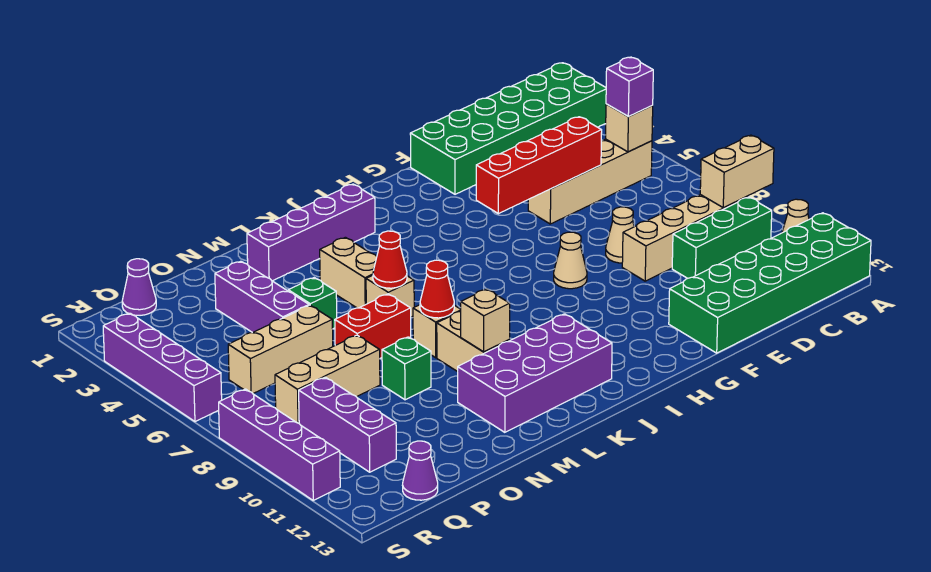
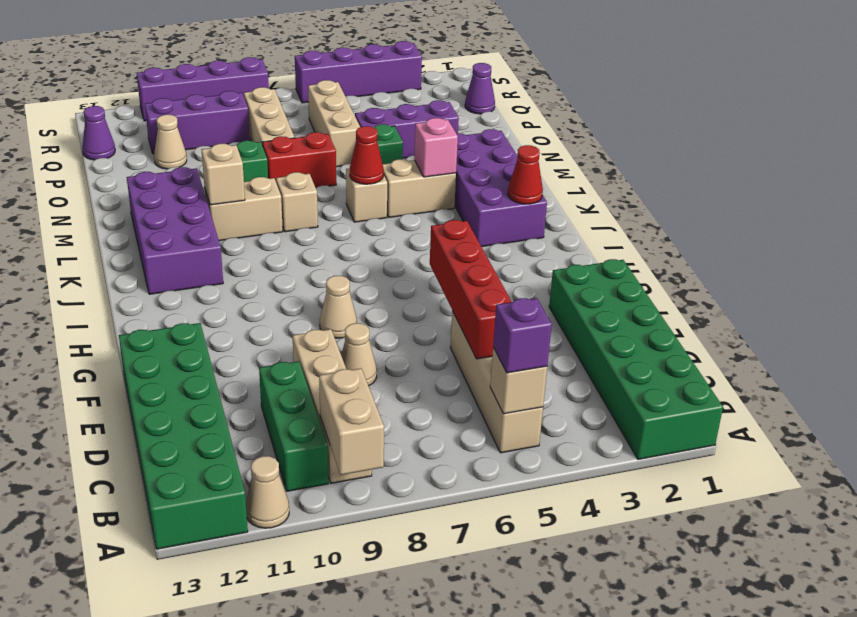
purple brick J2:M2 level 1 -> purple brick J2:M3 level 1
none -> pink brick L4 level 2
red cone L8 level 2 -> red cone J2 level 2
red brick M7:N7 level 1 -> red brick N7:N8 level 1
none -> tan cone P11 level 1

